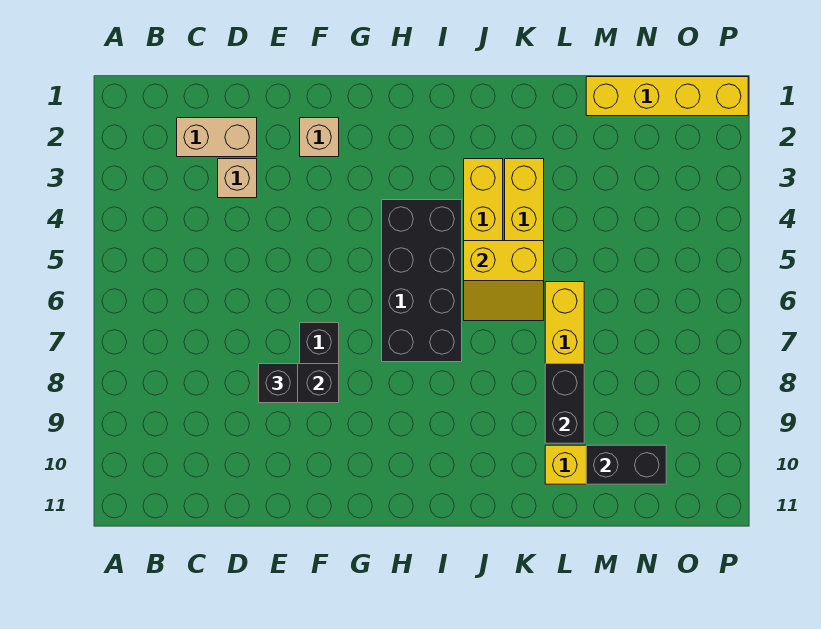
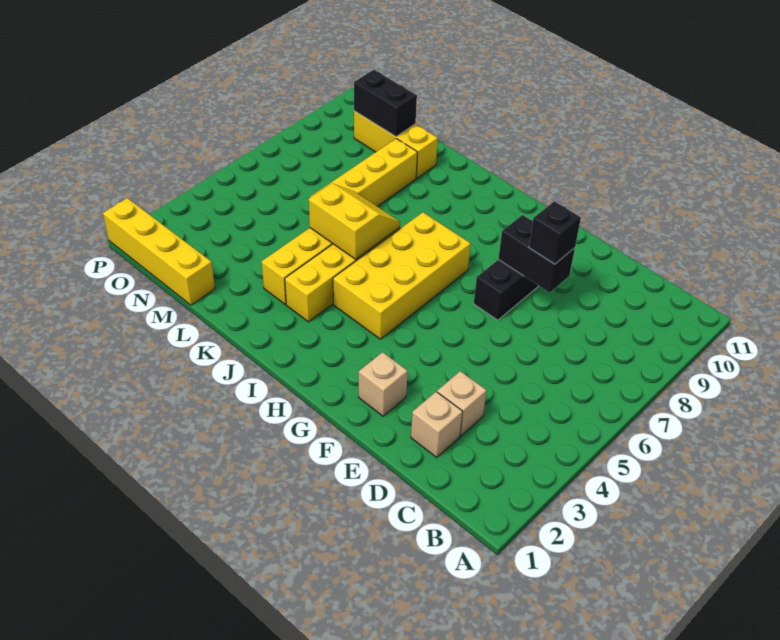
tan brick C2:D2 level 1 -> tan brick D2 level 1
black brick H4:I7 level 1 -> yellow brick H4:I7 level 1
black brick L8:L9 level 2 -> none

